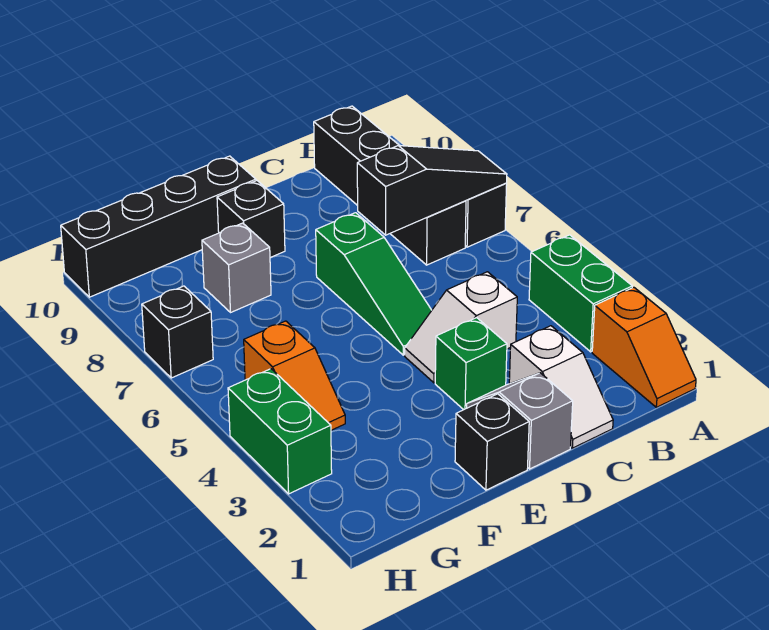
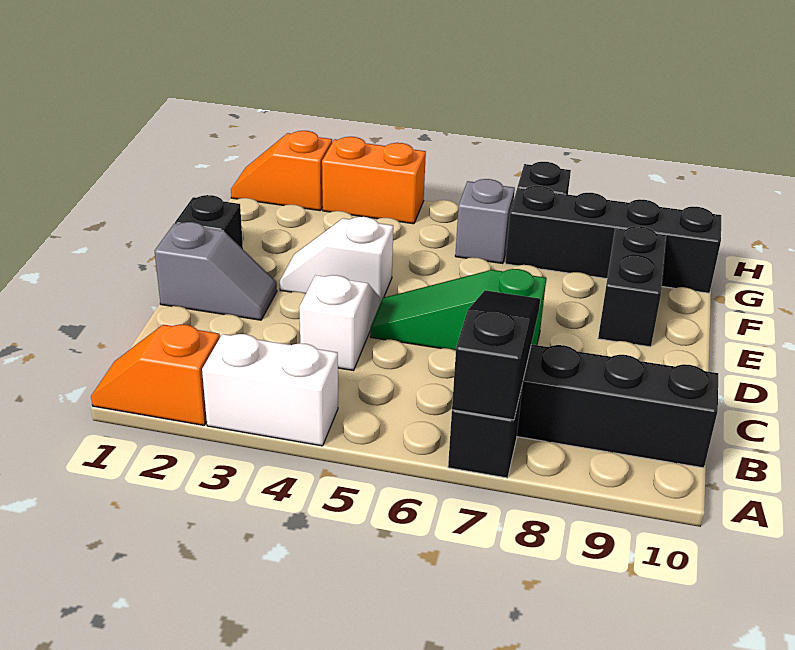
green brick A3:A4 level 1 -> white brick A3:A4 level 1
black slope A7:C7 level 2 top C -> black slope A7:C7 level 2 top A
white slope C1:C2 level 1 top 2 -> white slope E3:E4 level 1 top 4
green brick D3 level 1 -> none
black brick E9 level 1 -> black brick E9:F9 level 1
black brick E10:H10 level 1 -> black brick G7:G10 level 1
grey brick F8 level 1 -> grey brick G6 level 1
orange slope G4:G5 level 1 top 5 -> orange slope H1:H2 level 1 top 2
green brick H3:H4 level 1 -> orange brick H3:H4 level 1

